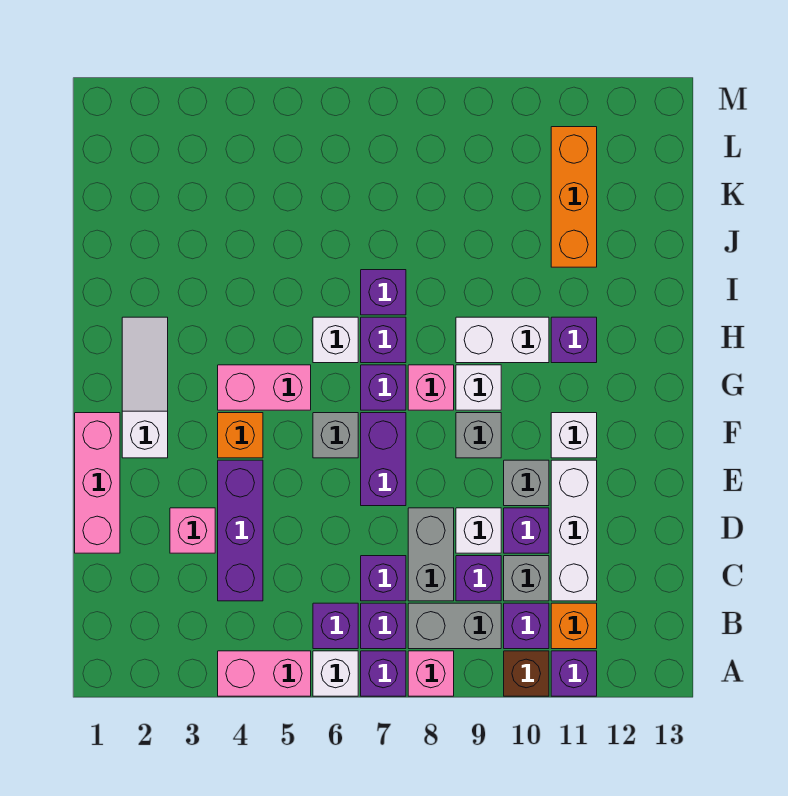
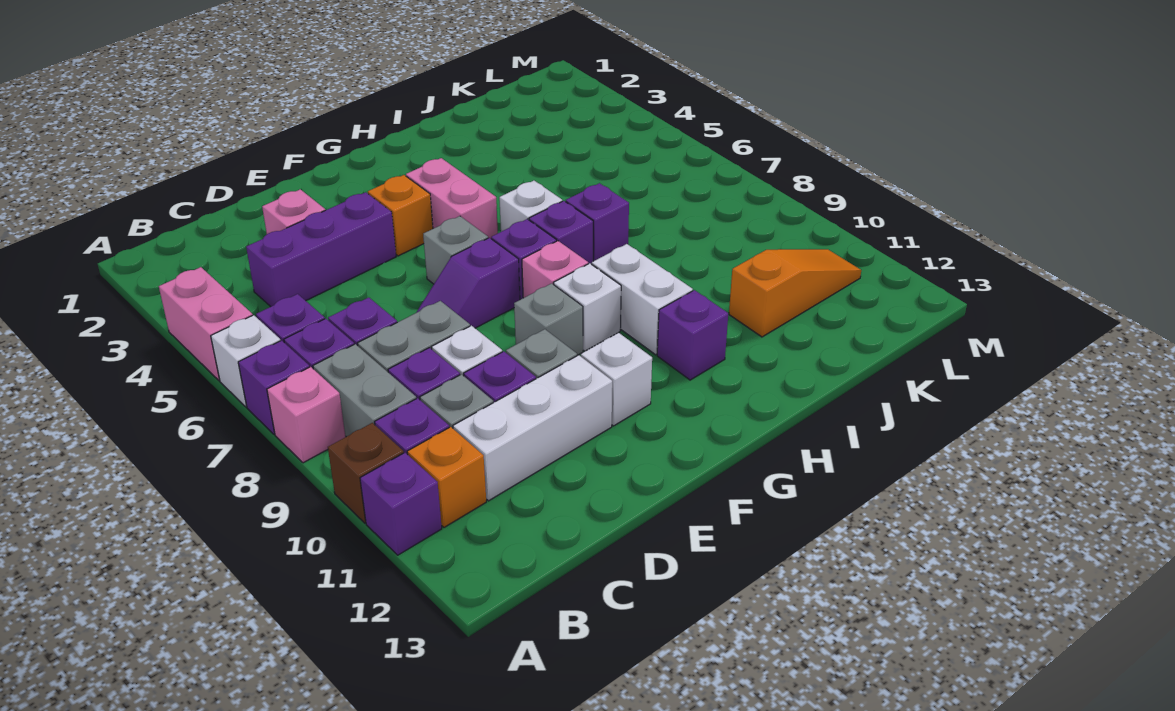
pink brick D1:F1 level 1 -> none
purple brick E7:F7 level 1 -> purple slope E7:F7 level 1 top F
white slope F2:H2 level 1 top F -> none
orange brick J11:L11 level 1 -> orange slope J11:L11 level 1 top J

